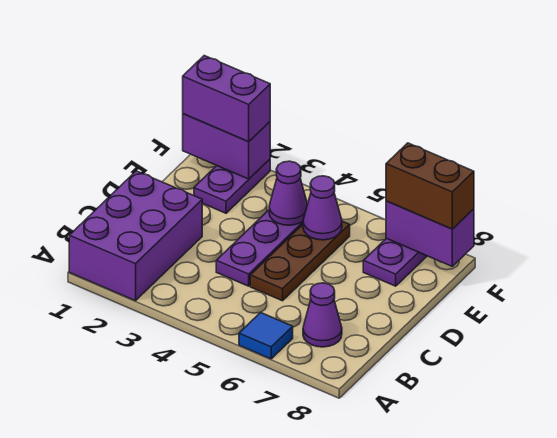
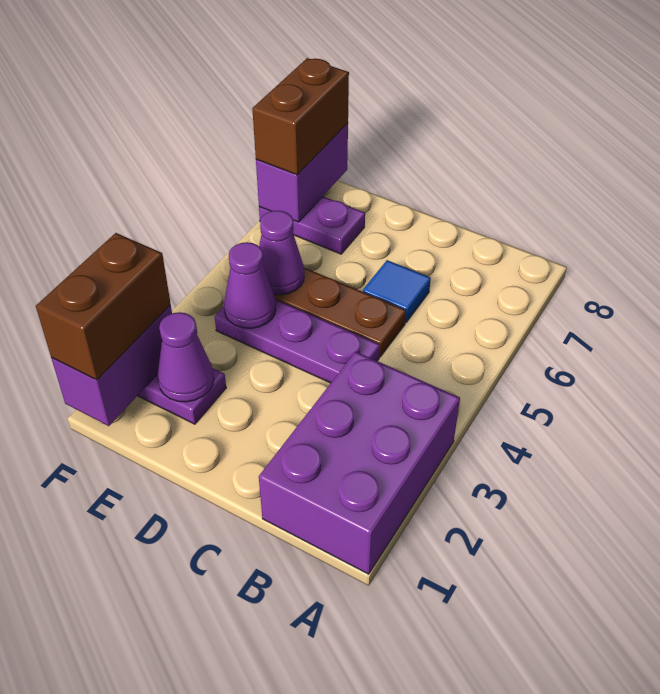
purple brick A1:C2 level 1 -> purple brick A1:B3 level 1
blue tile A6 level 1 -> blue tile C6 level 1
purple cone B7 level 1 -> purple cone E2 level 2
purple brick F1:F2 level 3 -> brown brick F1:F2 level 3

